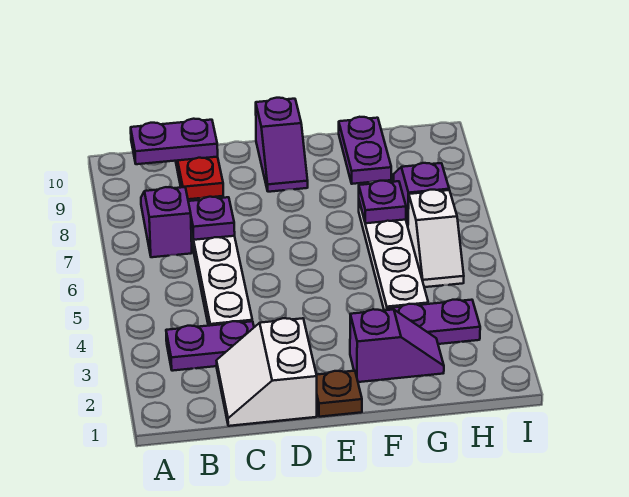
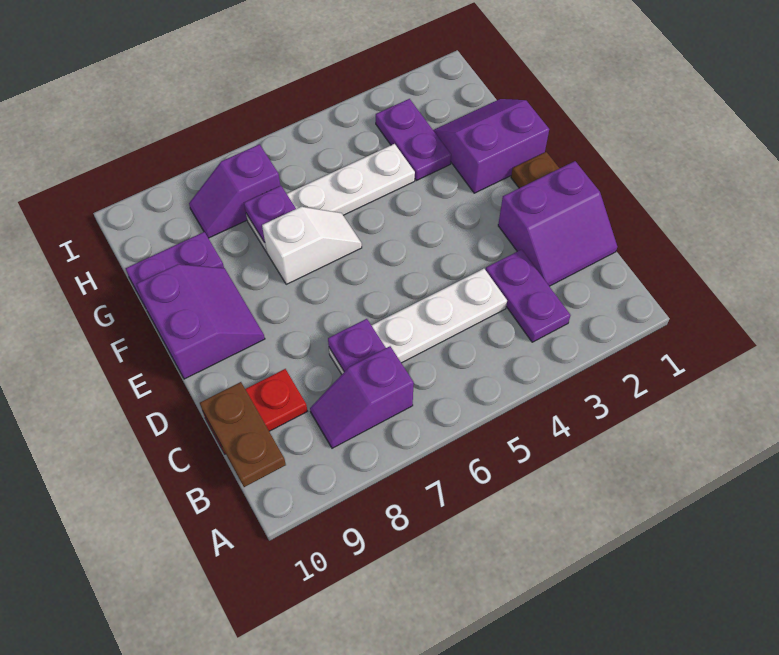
purple plate B10:C10 level 2 -> brown plate B10:C10 level 2
white slope C1:D2 level 1 top D -> purple slope C1:D2 level 1 top D
purple slope E9:E10 level 1 top 10 -> purple slope E9:F10 level 1 top 10
purple slope F2:G2 level 1 top F -> purple slope F1:G2 level 1 top F
white slope H5:H6 level 1 top 6 -> white slope F6:F7 level 1 top 7

